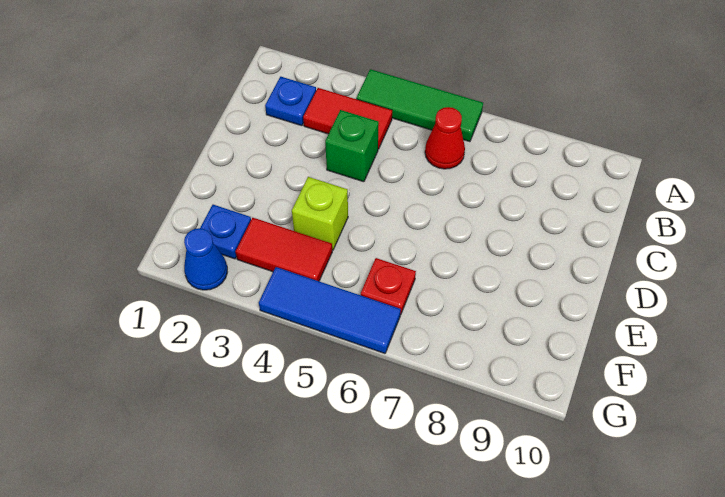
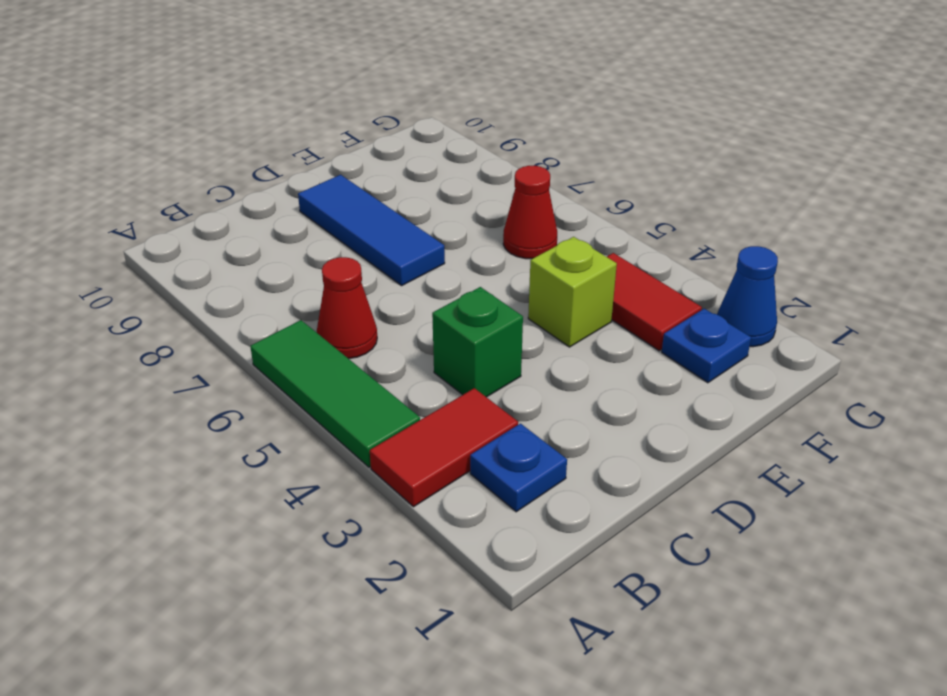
red tile B3:B4 level 1 -> red tile A3:B3 level 1
red plate F6 level 1 -> red cone F6 level 1
blue tile G4:G6 level 1 -> blue tile D7:D9 level 1

